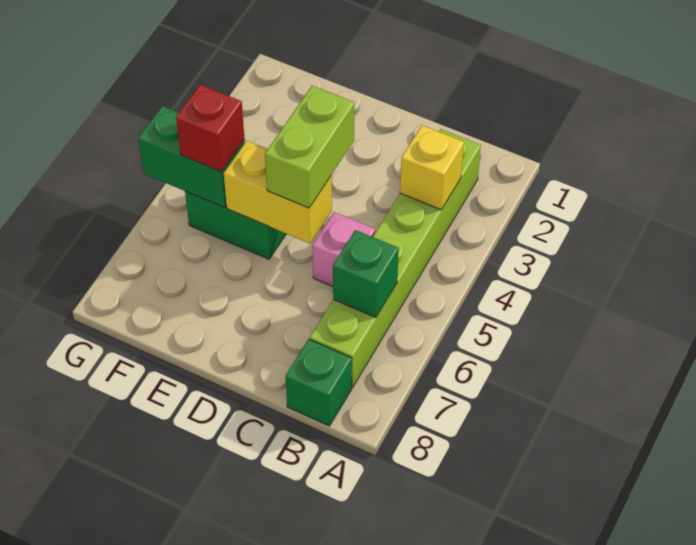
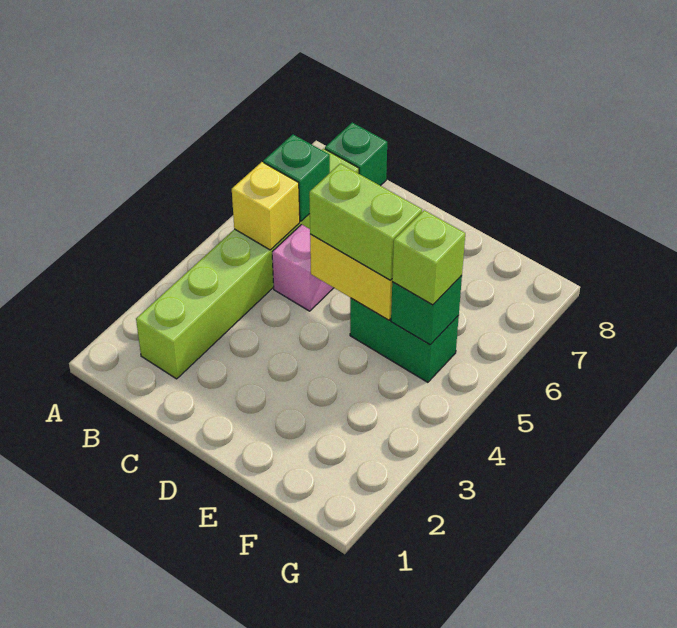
yellow brick B3 level 2 -> yellow brick B5 level 2
lime brick D4:D5 level 3 -> lime brick D5:E5 level 3
green brick F5:G5 level 2 -> green brick F5 level 2
red brick F5 level 3 -> lime brick F5 level 3

